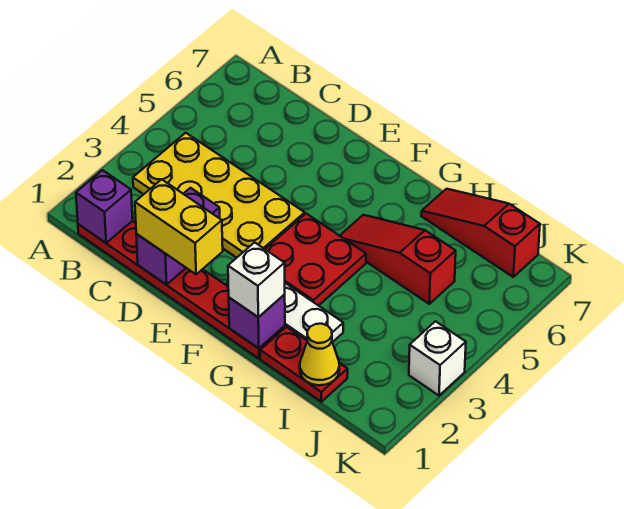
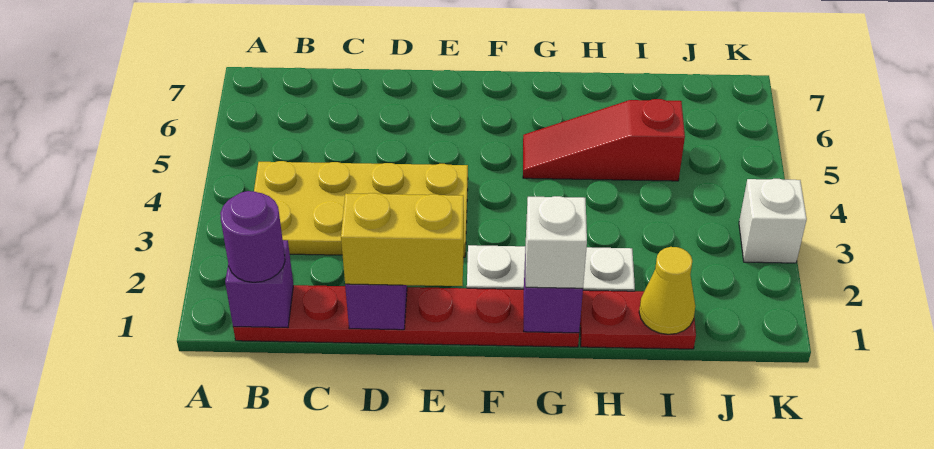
none -> purple round brick B1 level 3
red plate F3:G4 level 1 -> none
red slope H7:J7 level 1 top J -> none

